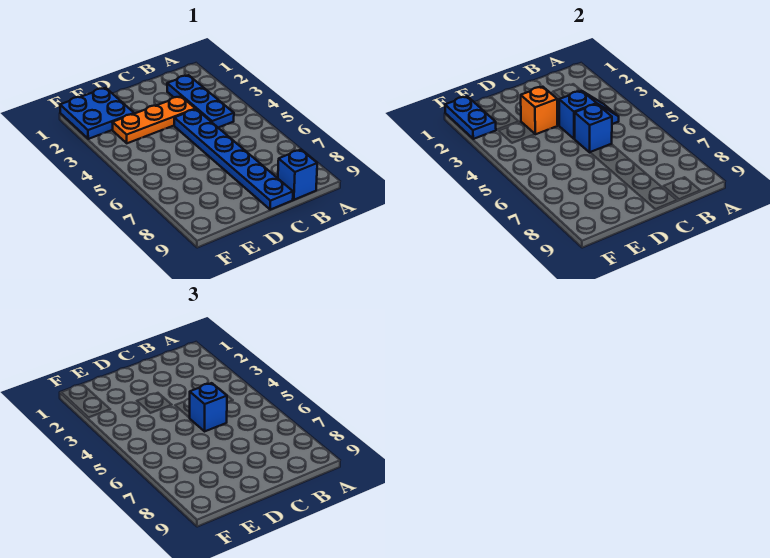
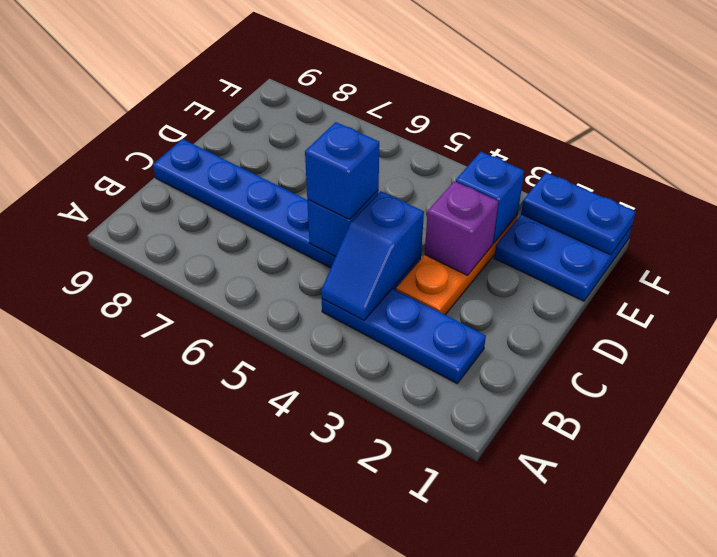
blue brick B9 level 1 -> blue brick E3 level 2
orange brick D3 level 2 -> purple brick D3 level 2

